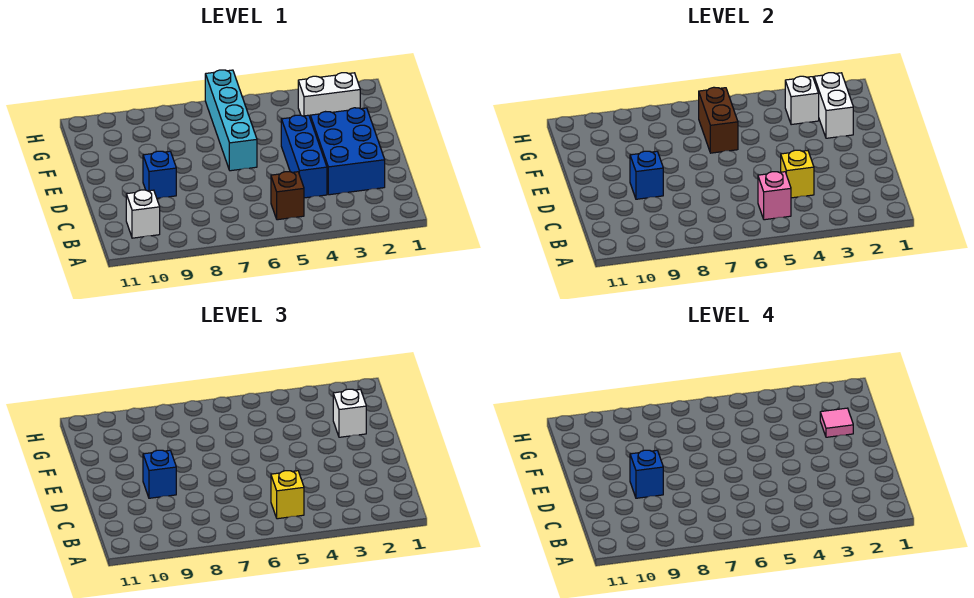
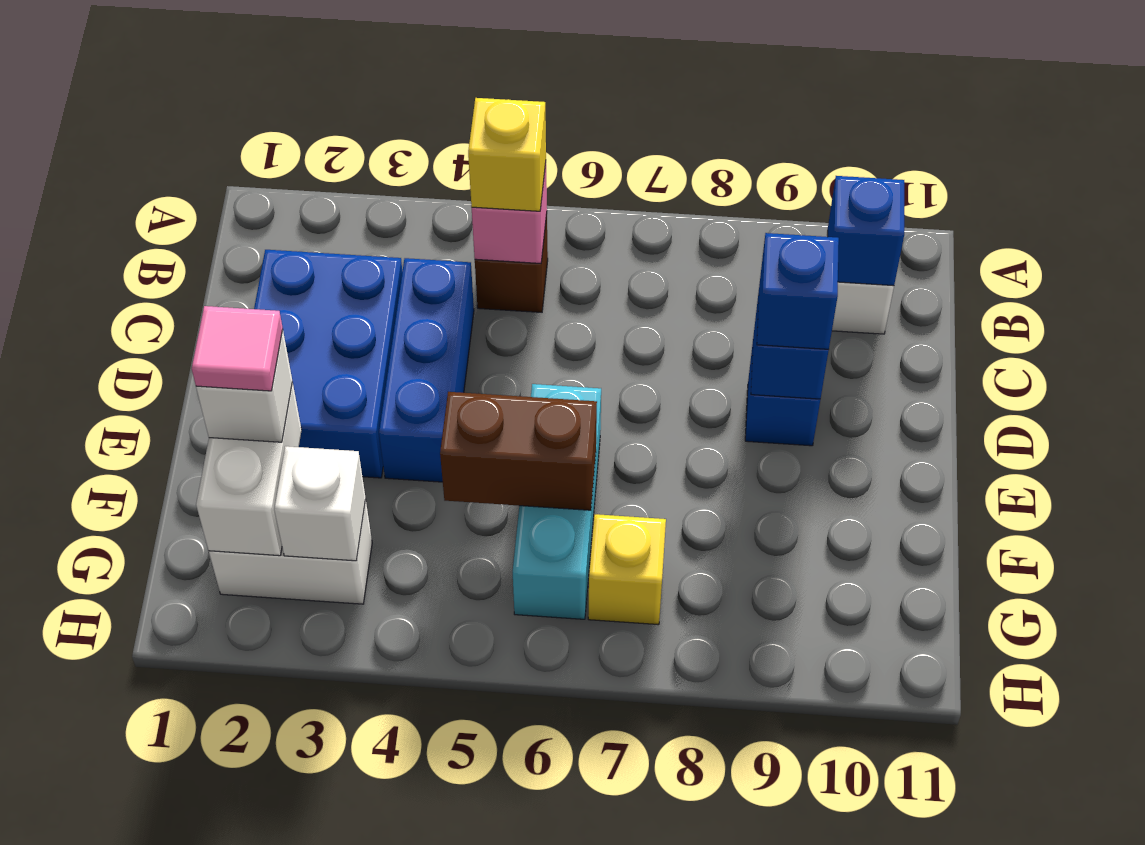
yellow brick C4 level 2 -> yellow brick G7 level 1
blue brick D9 level 4 -> blue brick B10 level 2
cyan brick E6:H6 level 1 -> cyan brick E6:G6 level 1
brown brick F6:G6 level 2 -> brown brick F5:F6 level 2

